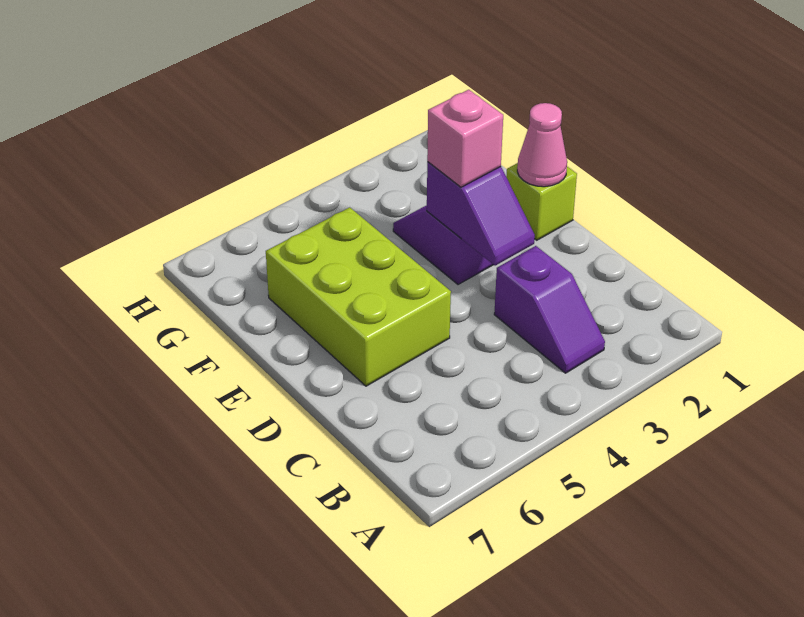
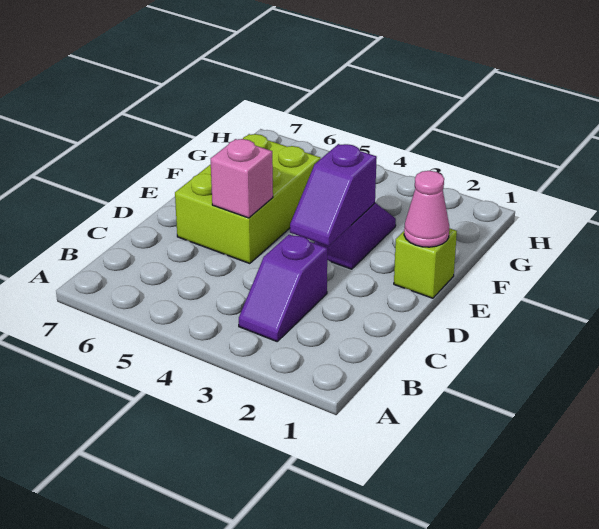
pink brick E3 level 3 -> pink brick D5 level 2

